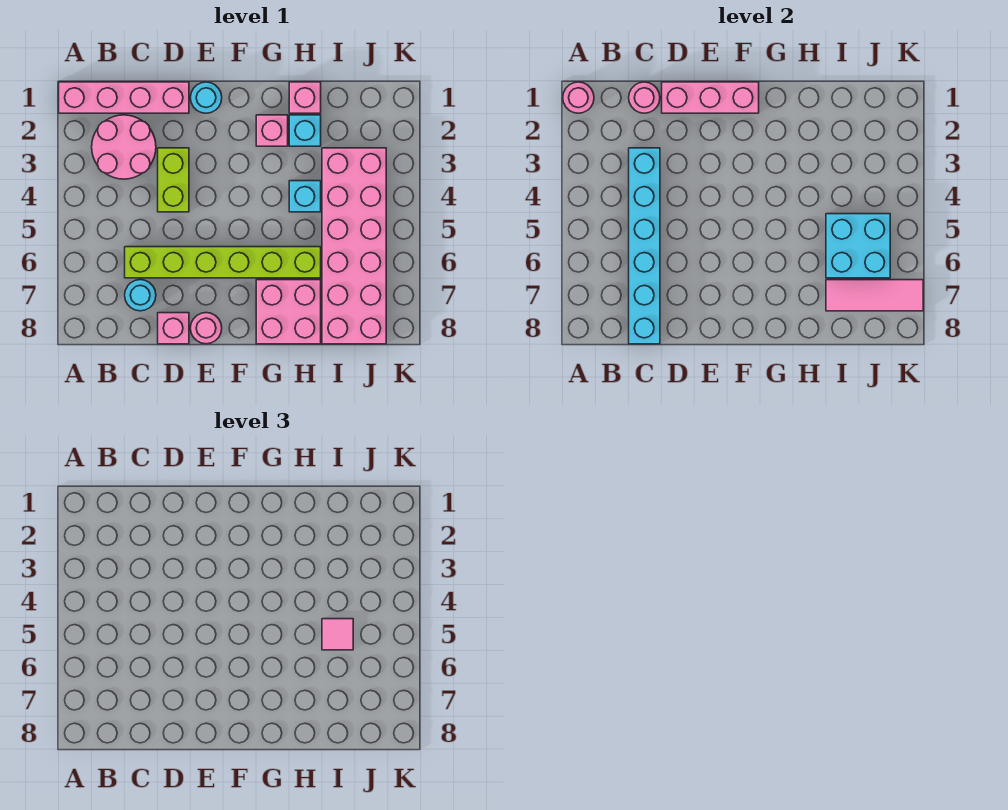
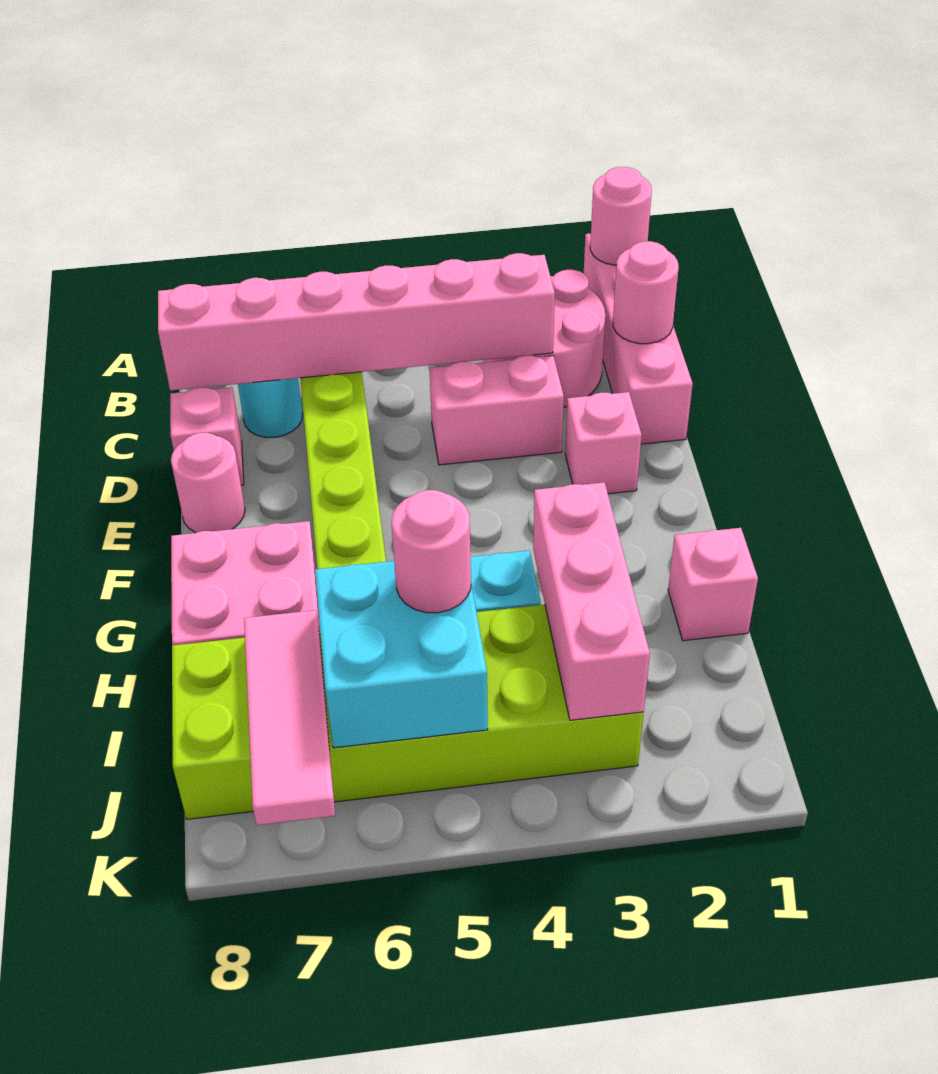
cyan brick C3:C8 level 2 -> pink brick C3:C8 level 2
pink brick D1:F1 level 2 -> pink brick H3:J3 level 2
lime brick D3:D4 level 1 -> pink brick D3:D4 level 1
cyan round brick E1 level 1 -> none
pink brick G2 level 1 -> pink brick E2 level 1
cyan brick H2 level 1 -> none
pink brick I3:J8 level 1 -> lime brick I3:J8 level 1
pink tile I5 level 3 -> pink round brick I5 level 3

